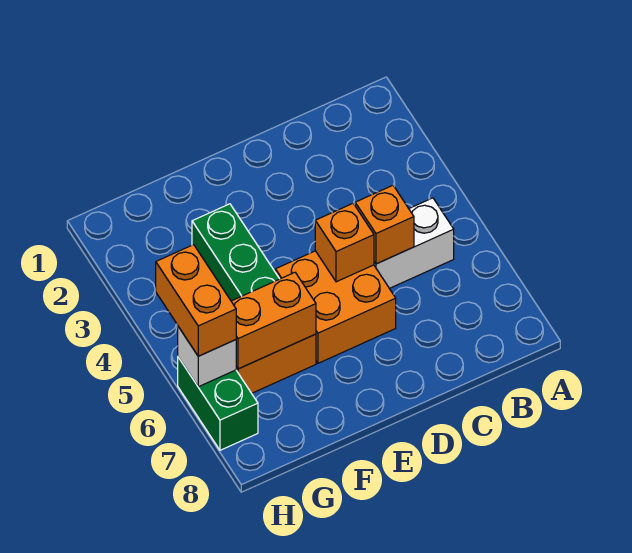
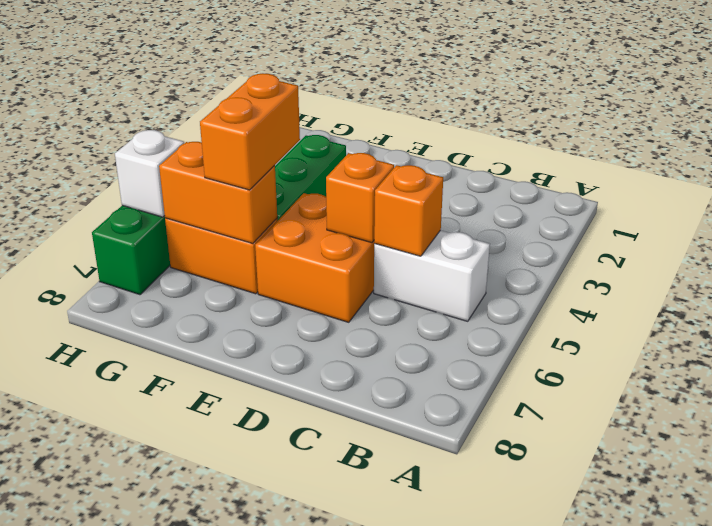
orange brick H5:H6 level 3 -> orange brick F5:F6 level 3

